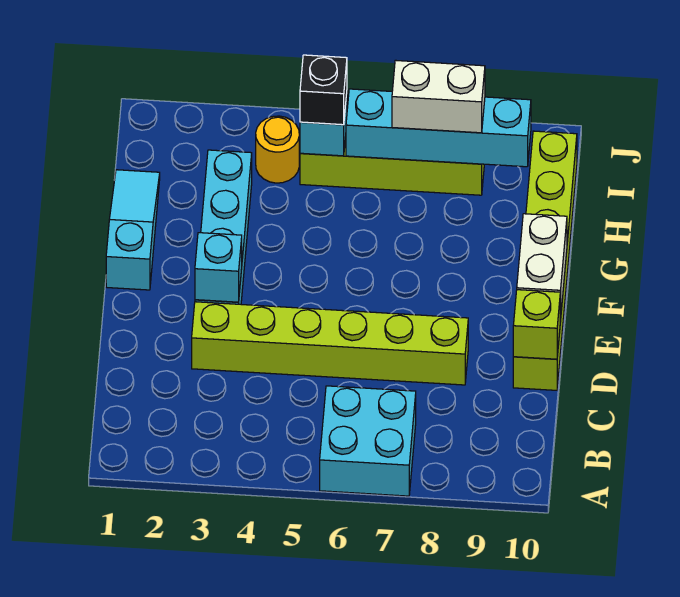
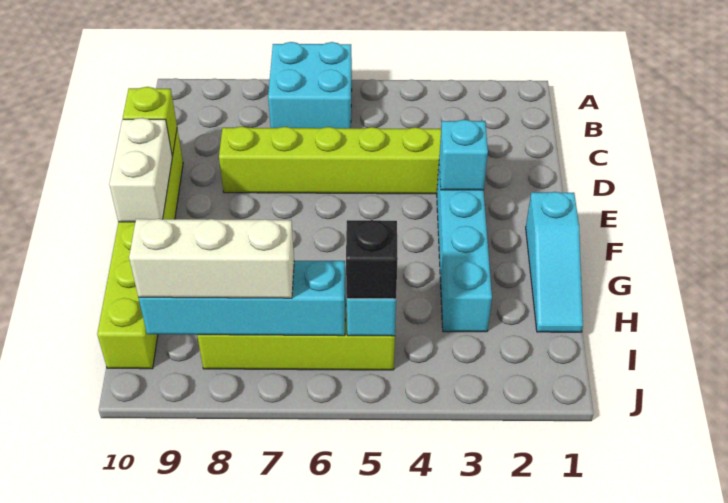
yellow round brick I4 level 1 -> none
white brick I7:I8 level 3 -> white brick I7:I9 level 3

